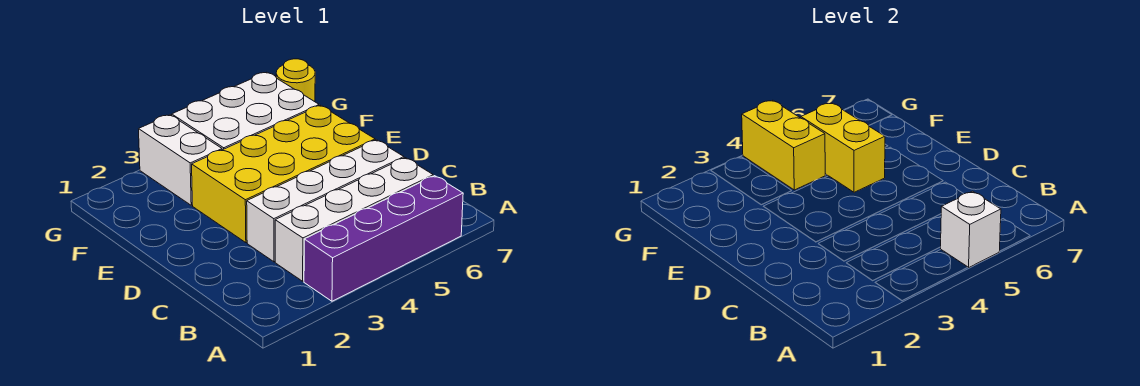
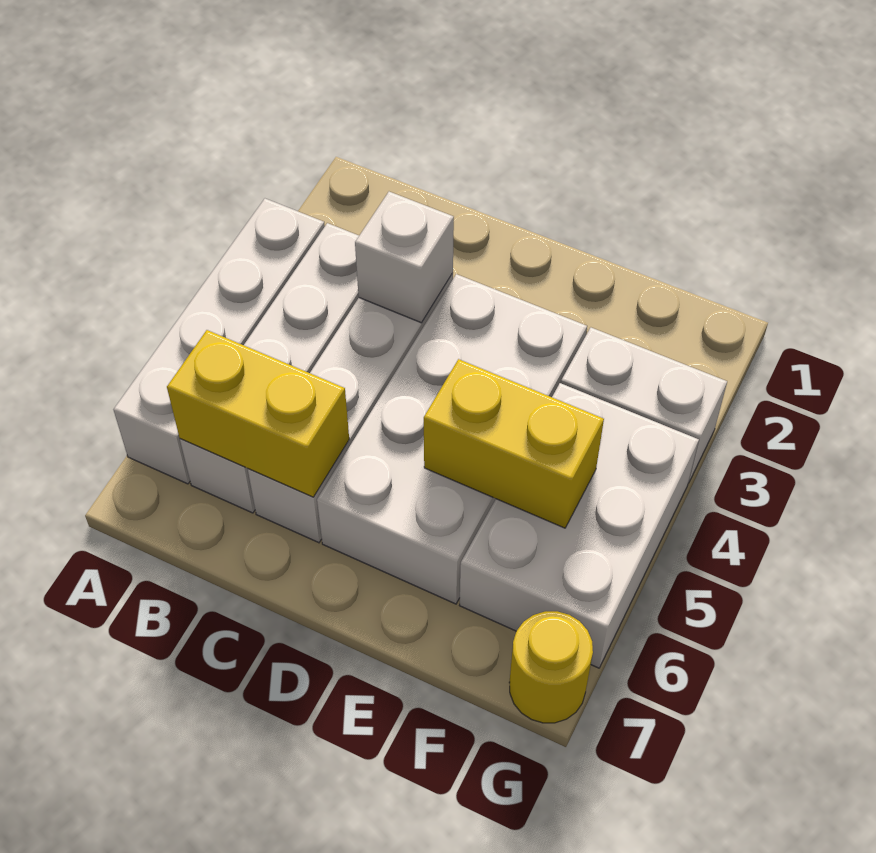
purple brick A3:A6 level 1 -> white brick A3:A6 level 1
white brick A5 level 2 -> white brick C3 level 2
yellow brick D3:E6 level 1 -> white brick D3:E6 level 1
yellow brick F4:G4 level 2 -> yellow brick B6:C6 level 2

